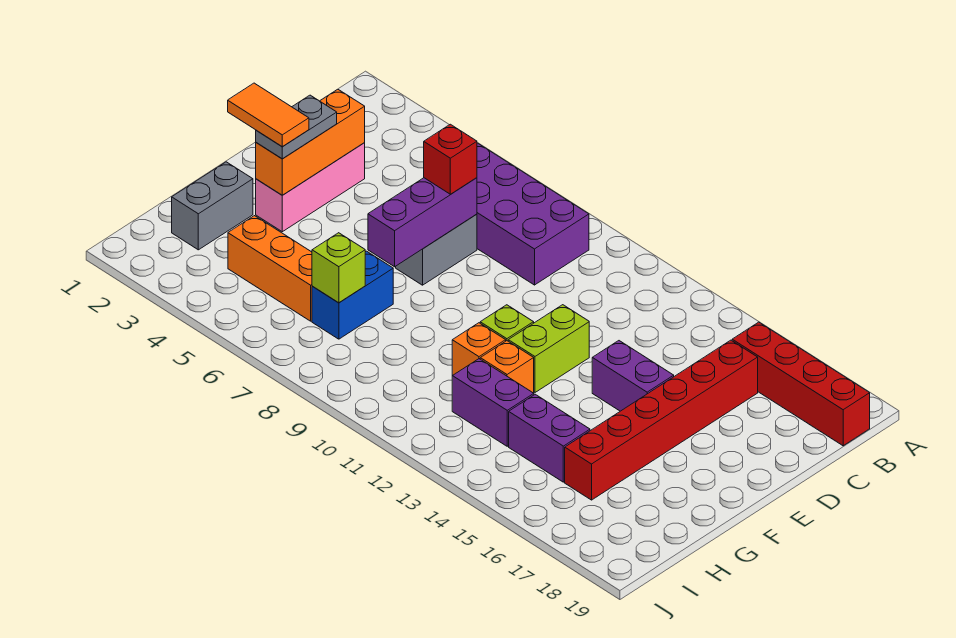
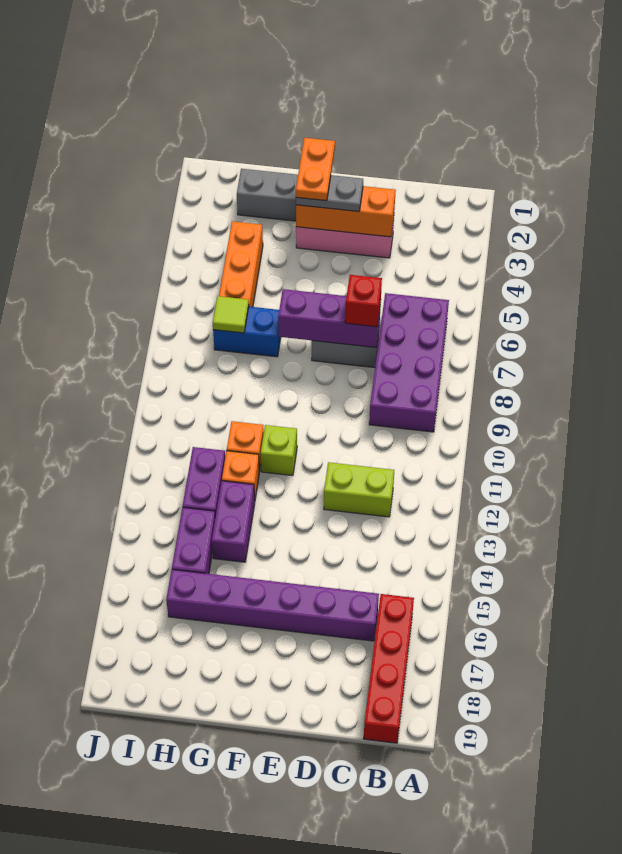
red brick C16:H16 level 1 -> purple brick C16:H16 level 1
lime brick E12:F12 level 1 -> lime brick C12:D12 level 1
purple brick E14:E15 level 1 -> purple brick G13:G14 level 1
orange tile F2:F3 level 4 -> orange plate F2:F3 level 4
lime brick H7 level 2 -> lime tile H7 level 2

